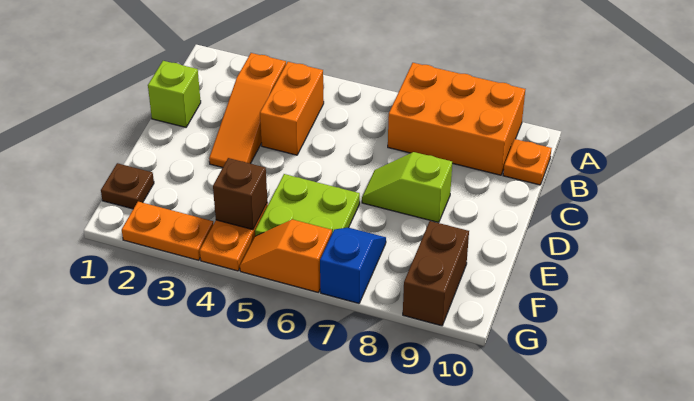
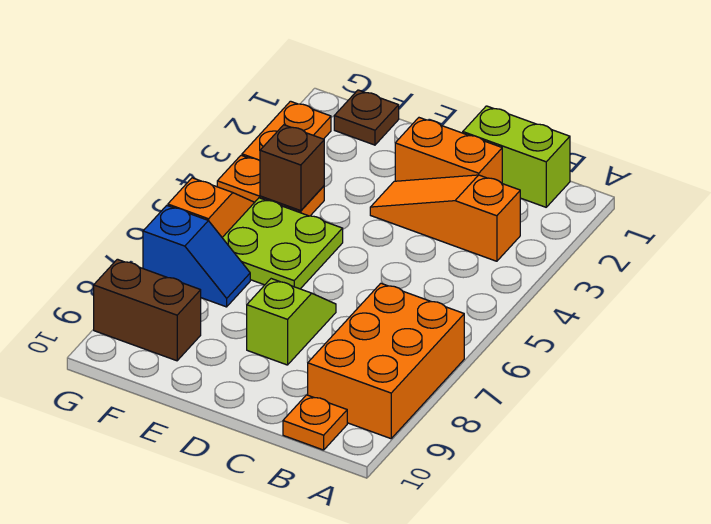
orange brick B4:C4 level 1 -> orange brick C2:D2 level 1
lime brick C1 level 1 -> lime brick B1:C1 level 1

